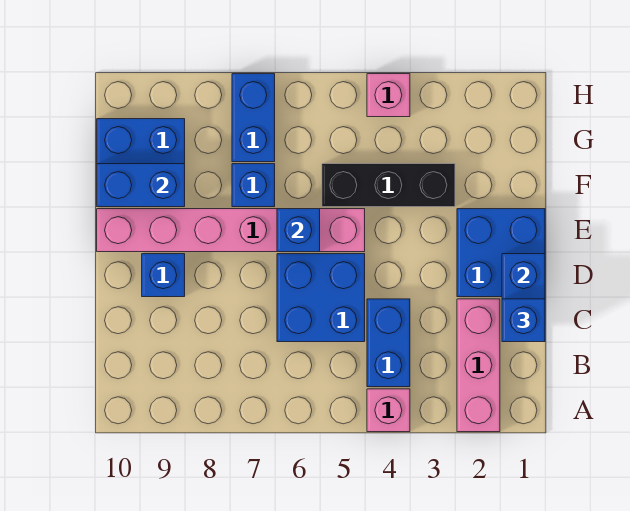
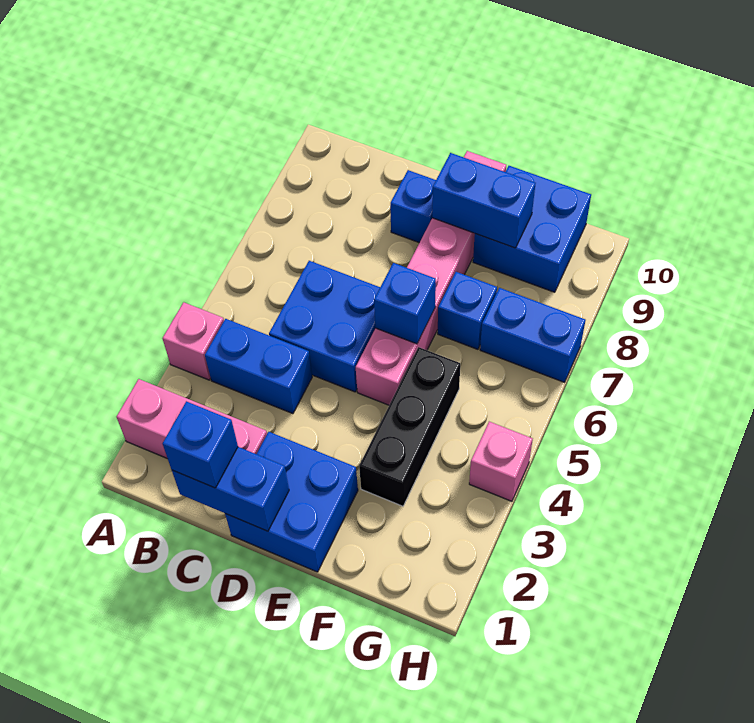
blue brick F9:F10 level 2 -> blue brick E9:F9 level 2

